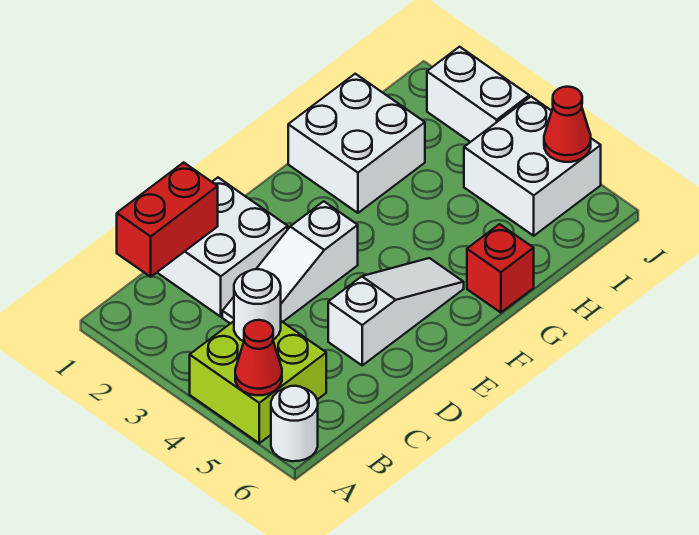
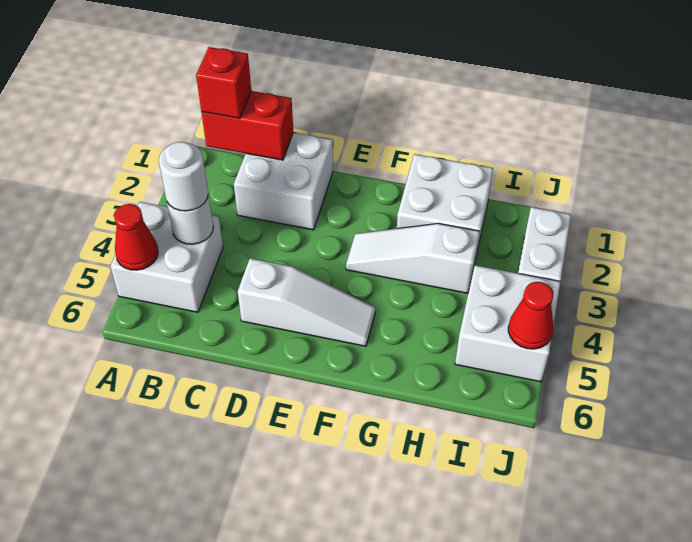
lime brick A4:B5 level 1 -> white brick A4:B5 level 1
white round brick A6 level 1 -> white round brick B4 level 3
white slope C3:E3 level 1 top E -> white slope F3:H3 level 1 top H
red brick G6 level 1 -> red brick B1 level 3

